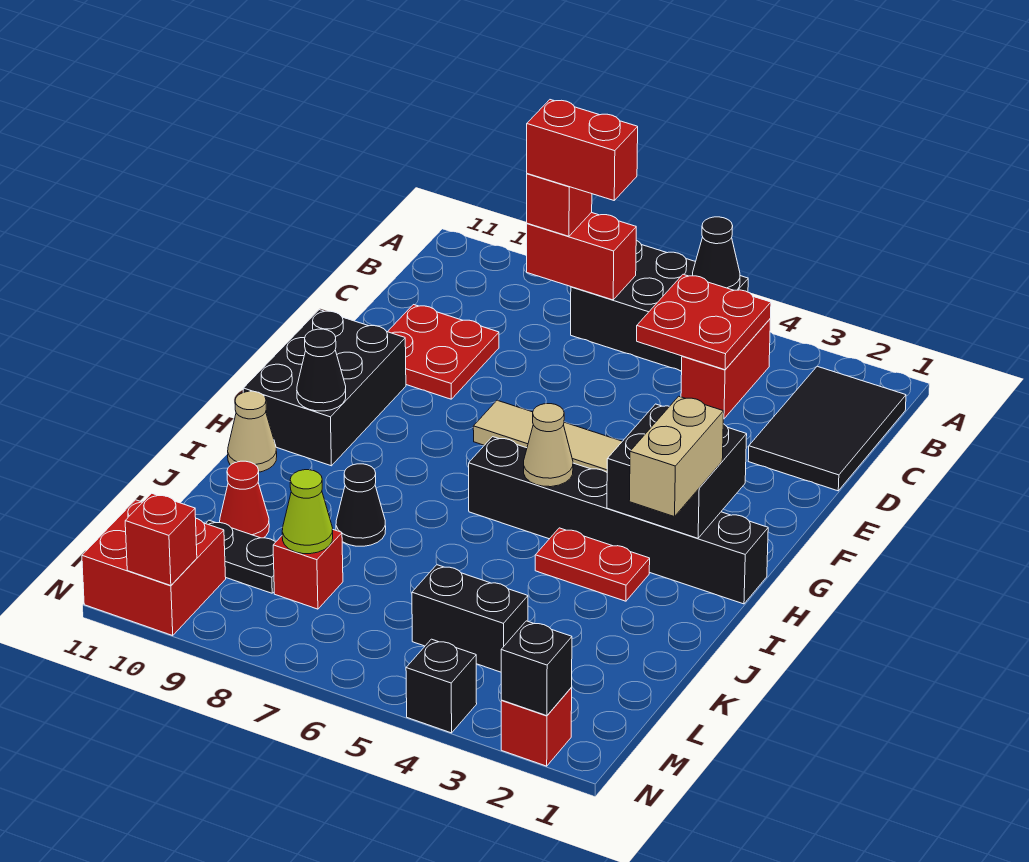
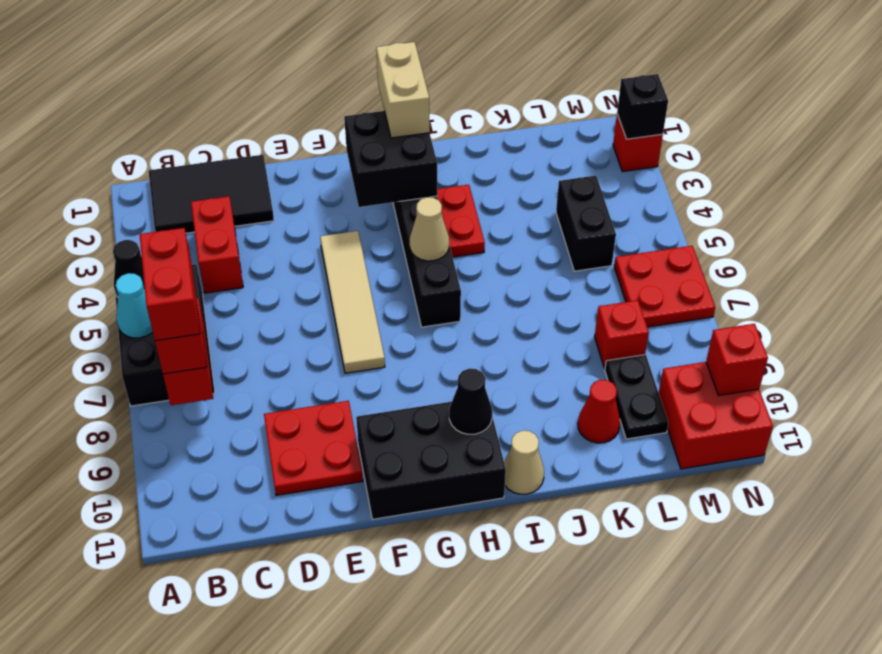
none -> cyan cone A6 level 2
red brick B4:C4 level 1 -> red brick C3:C4 level 1
red plate B4:C5 level 2 -> red plate M6:N7 level 1
tan brick H2:I2 level 3 -> tan brick H1:H2 level 3
black cone J8 level 1 -> none
lime cone L8 level 2 -> none
black brick N4 level 1 -> none

